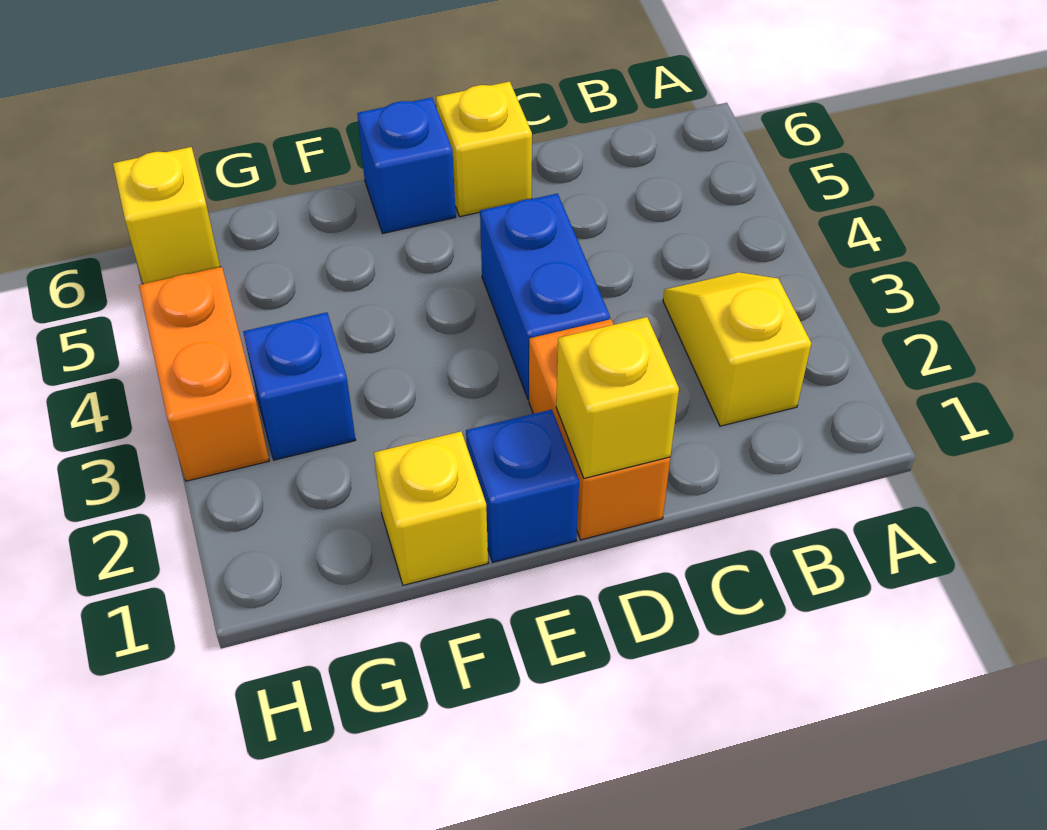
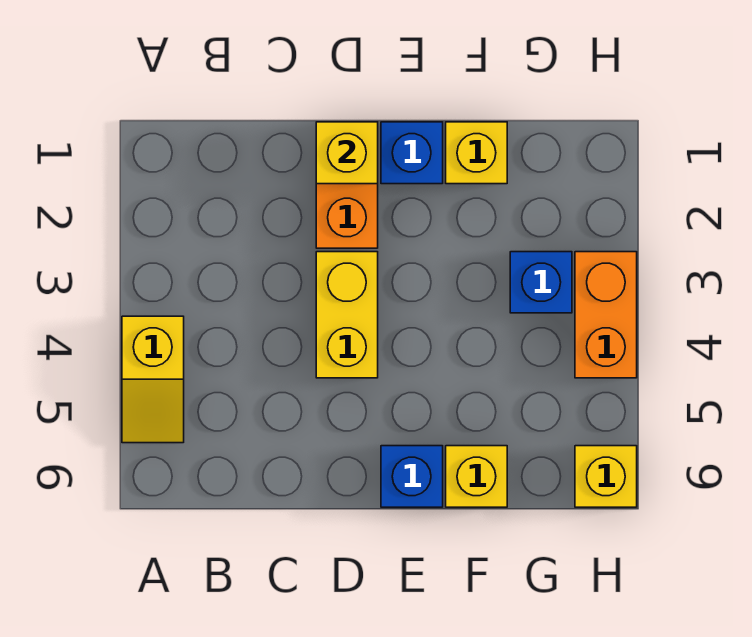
yellow slope B2:B3 level 1 top 2 -> yellow slope A4:A5 level 1 top 4
blue brick D3:D4 level 1 -> yellow brick D3:D4 level 1
yellow brick D6 level 1 -> yellow brick F6 level 1

